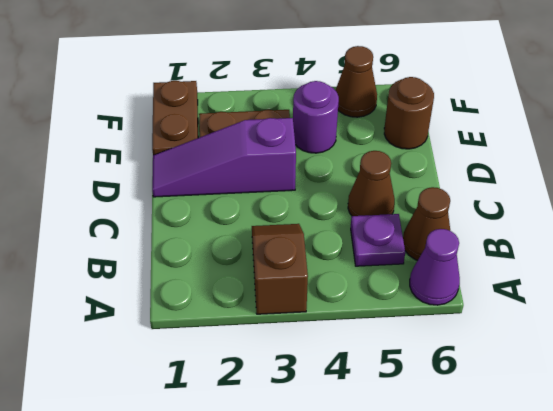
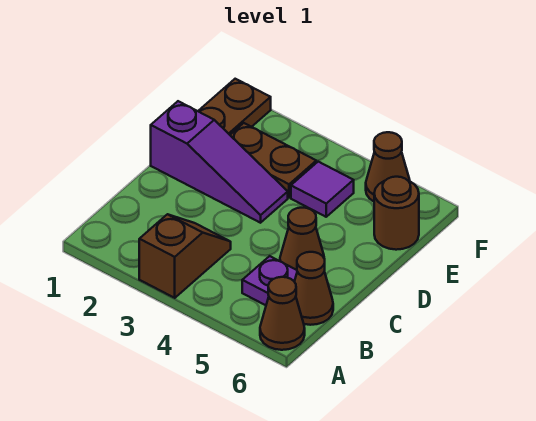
purple cone A6 level 1 -> brown cone A6 level 1
purple slope D1:D3 level 1 top 3 -> purple slope D1:D3 level 1 top 1
purple round brick E4 level 1 -> purple tile E4 level 1

